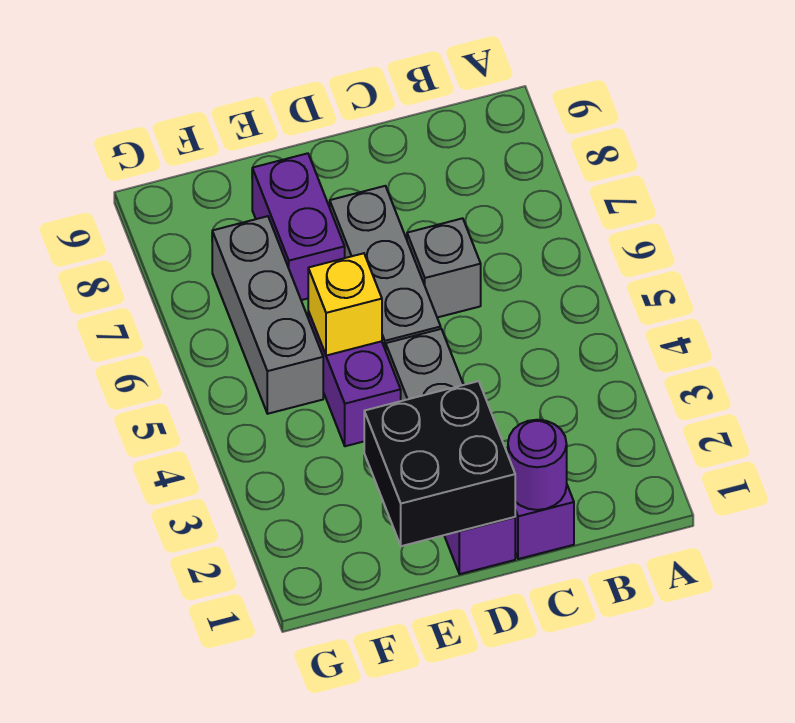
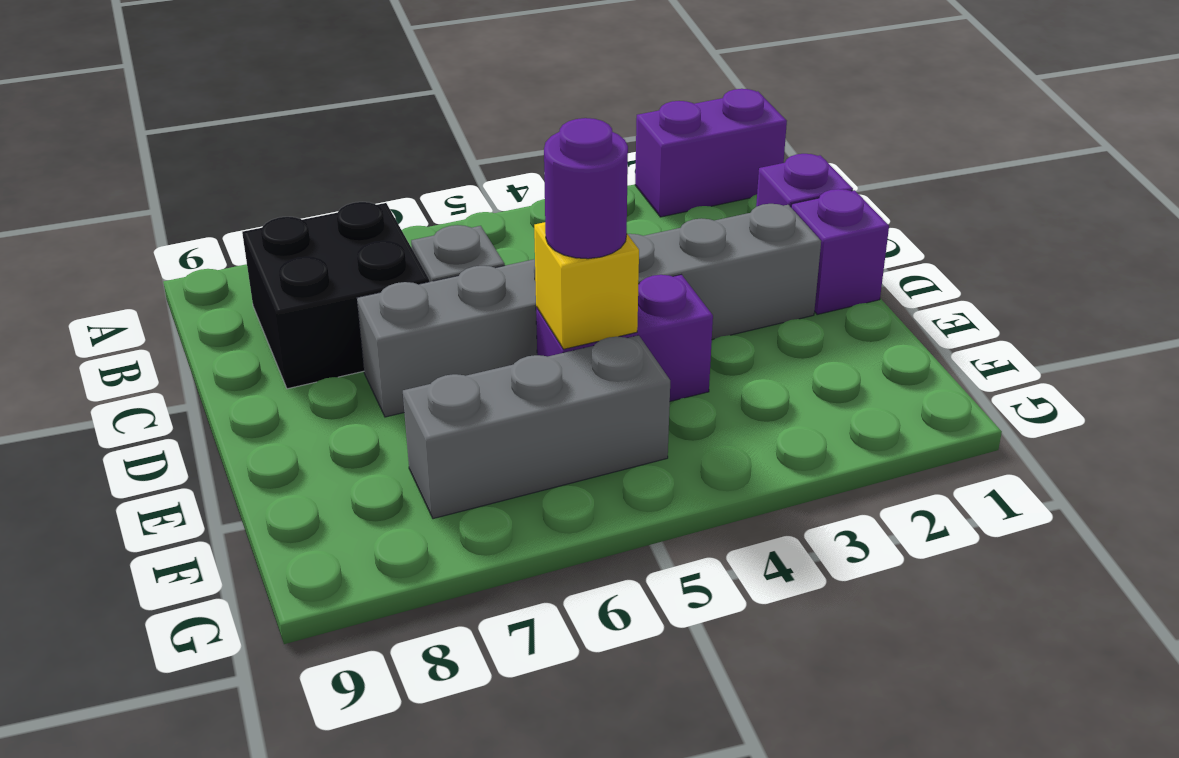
purple round brick C1 level 2 -> purple round brick E5 level 3
black brick D1:E2 level 2 -> black brick B7:C8 level 1
purple brick E7:E8 level 1 -> purple brick A1:A2 level 1

